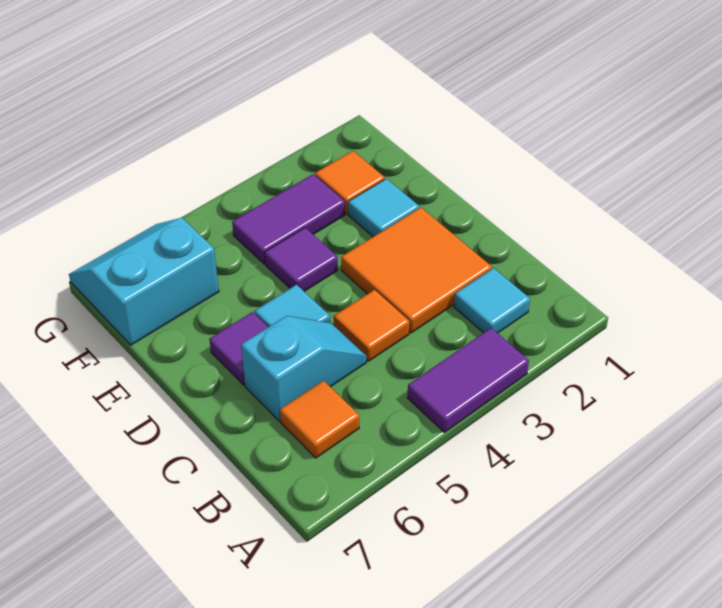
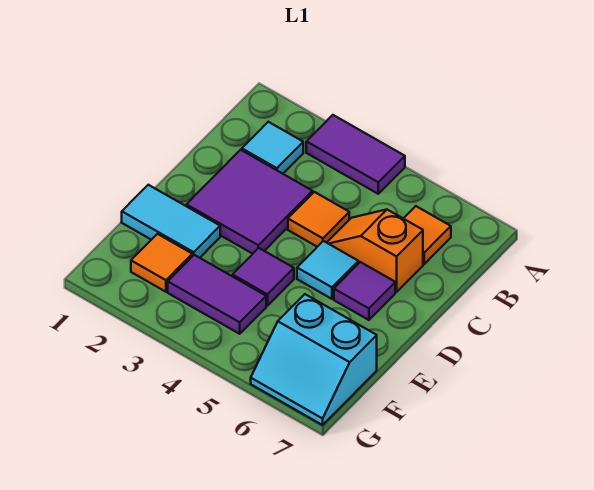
orange tile C2:D3 level 1 -> purple tile C2:D3 level 1
cyan slope C5:C6 level 1 top 6 -> orange slope C5:C6 level 1 top 6
cyan tile E2 level 1 -> cyan tile E1:E2 level 1

